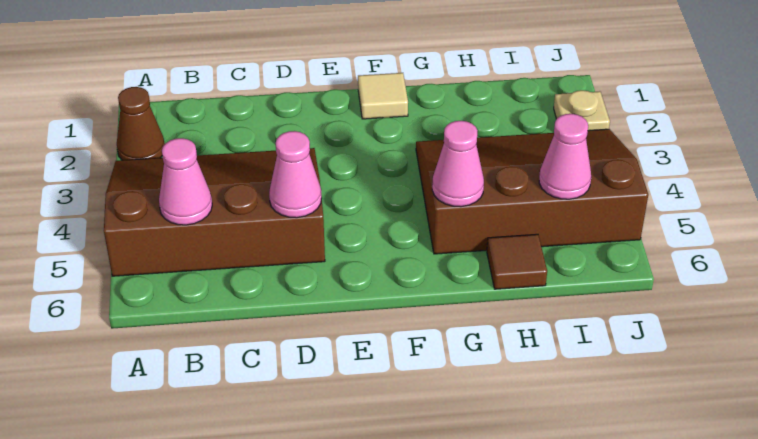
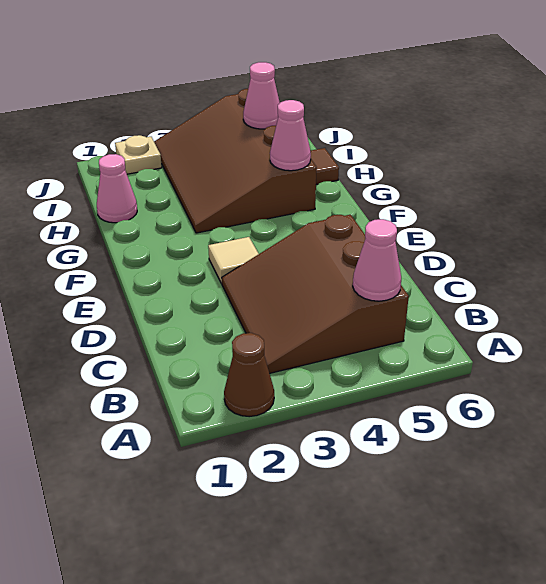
brown slope A3:D5 level 1 top 5 -> brown slope B3:D5 level 1 top 5
pink cone D5 level 2 -> pink cone H1 level 1
tan tile F1 level 1 -> tan tile E3 level 1

